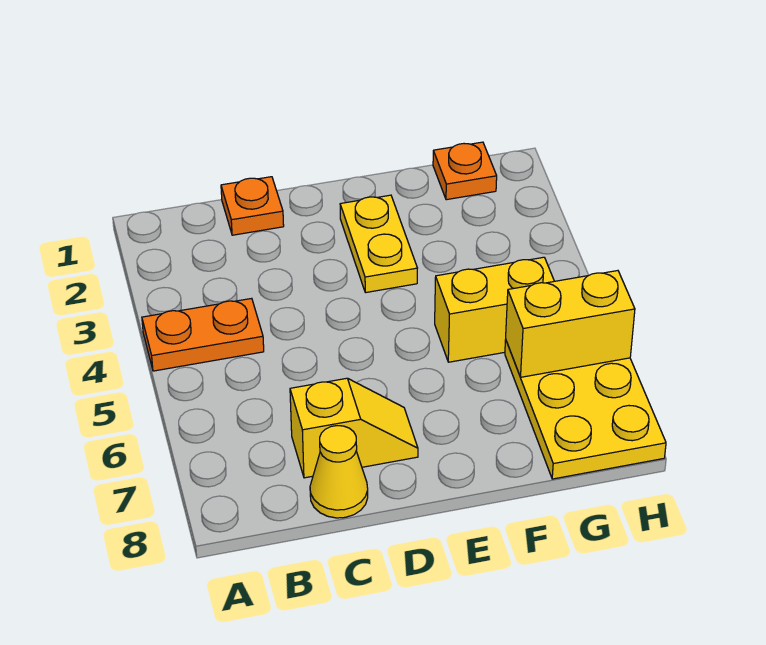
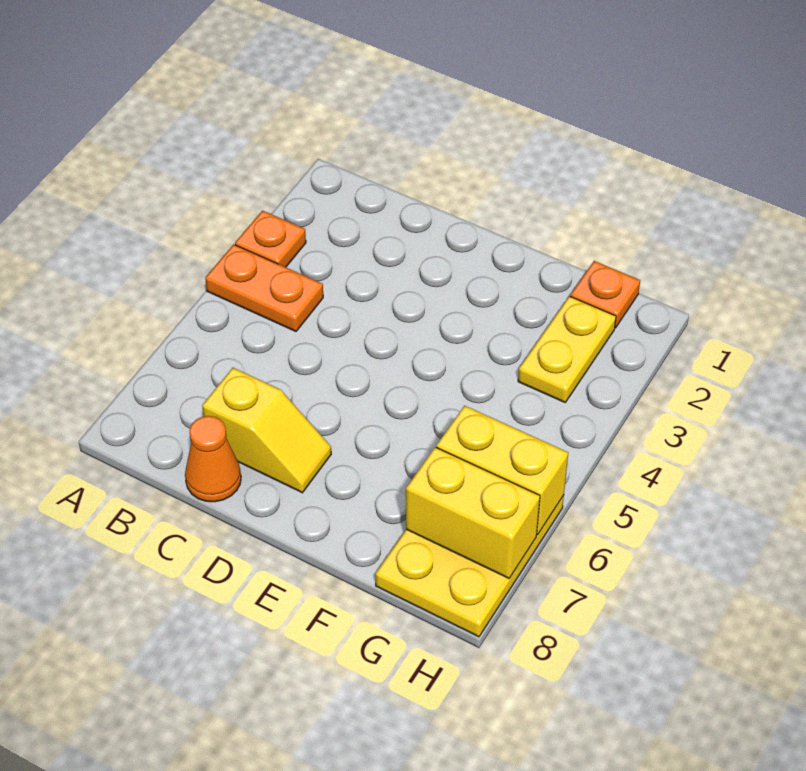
orange plate C1 level 1 -> orange plate A3 level 1
yellow cone C8 level 1 -> orange cone C8 level 1
yellow plate E2:E3 level 1 -> yellow plate G2:G3 level 1
yellow brick F5:G5 level 1 -> yellow brick G7:H7 level 2

